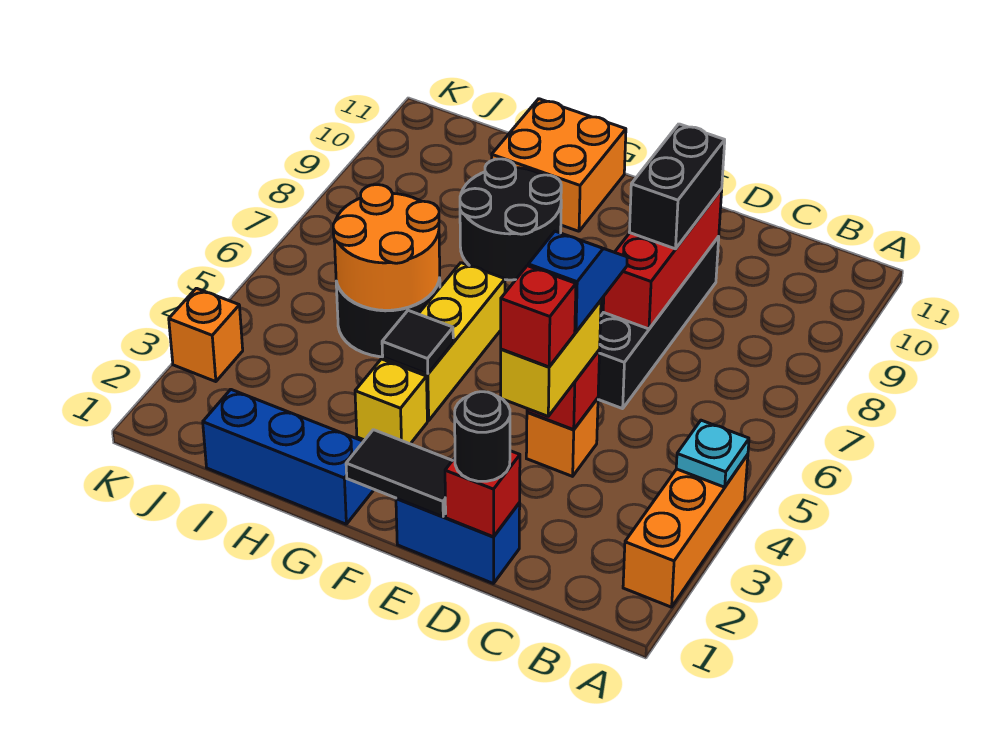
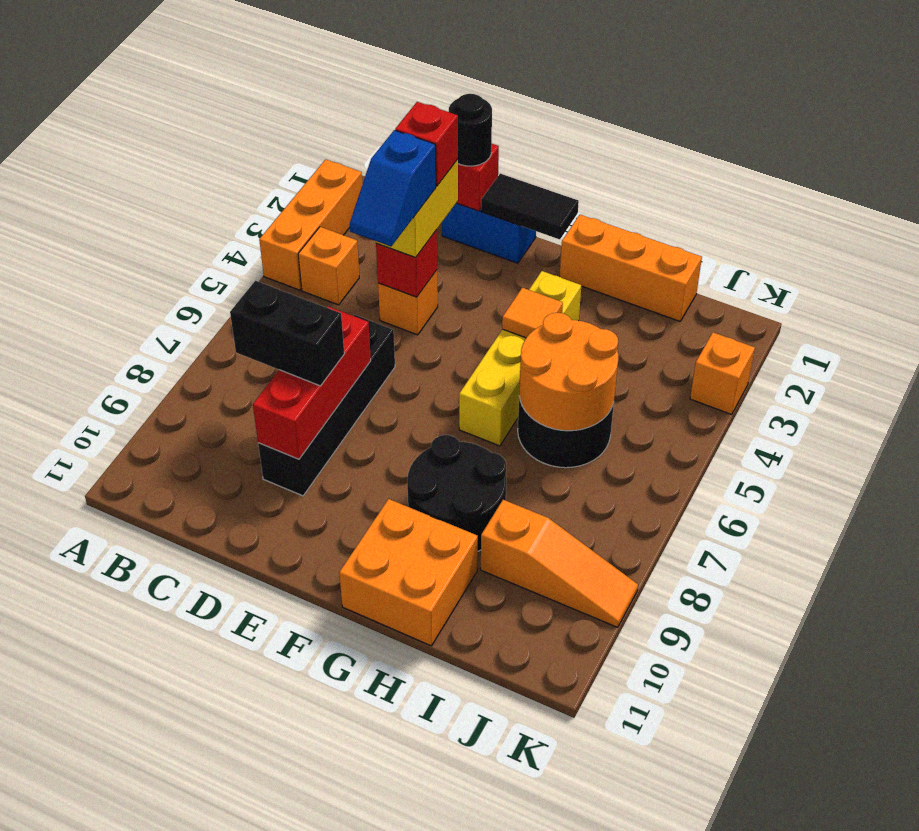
cyan plate A4 level 2 -> none
none -> orange brick B4 level 1
black brick D8:D9 level 3 -> black brick C8:D8 level 3
blue brick G1:I1 level 1 -> orange brick G1:I1 level 1
black tile G4 level 2 -> orange tile G4 level 2
none -> orange slope I9:K9 level 1 top I

